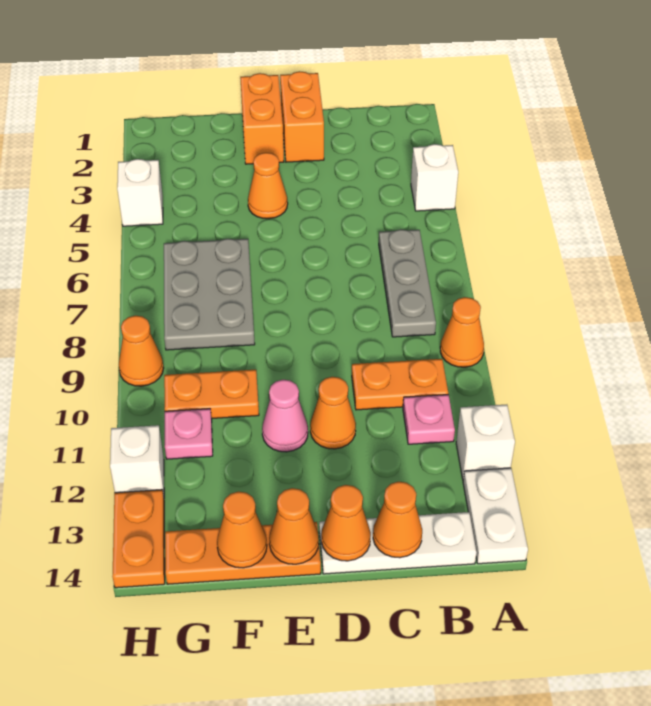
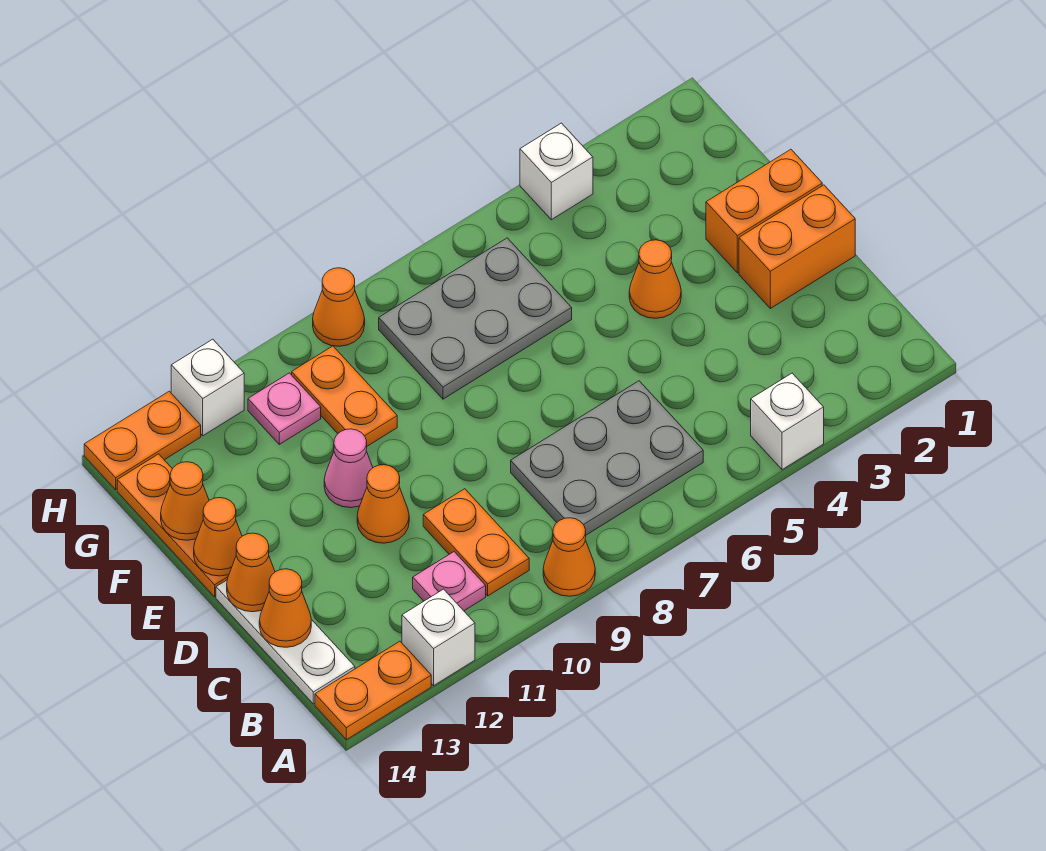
white plate A13:A14 level 1 -> orange plate A13:A14 level 1
grey plate B6:B8 level 1 -> grey plate B6:C8 level 1

